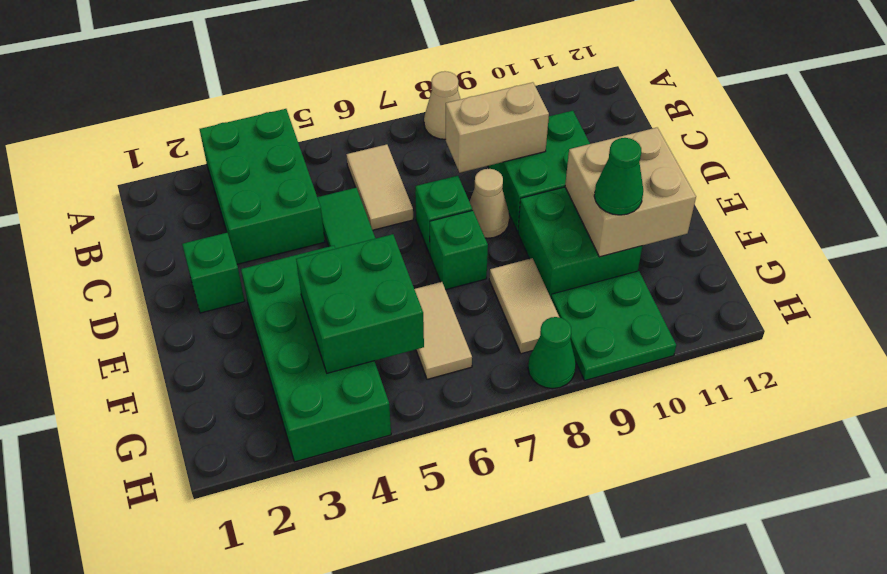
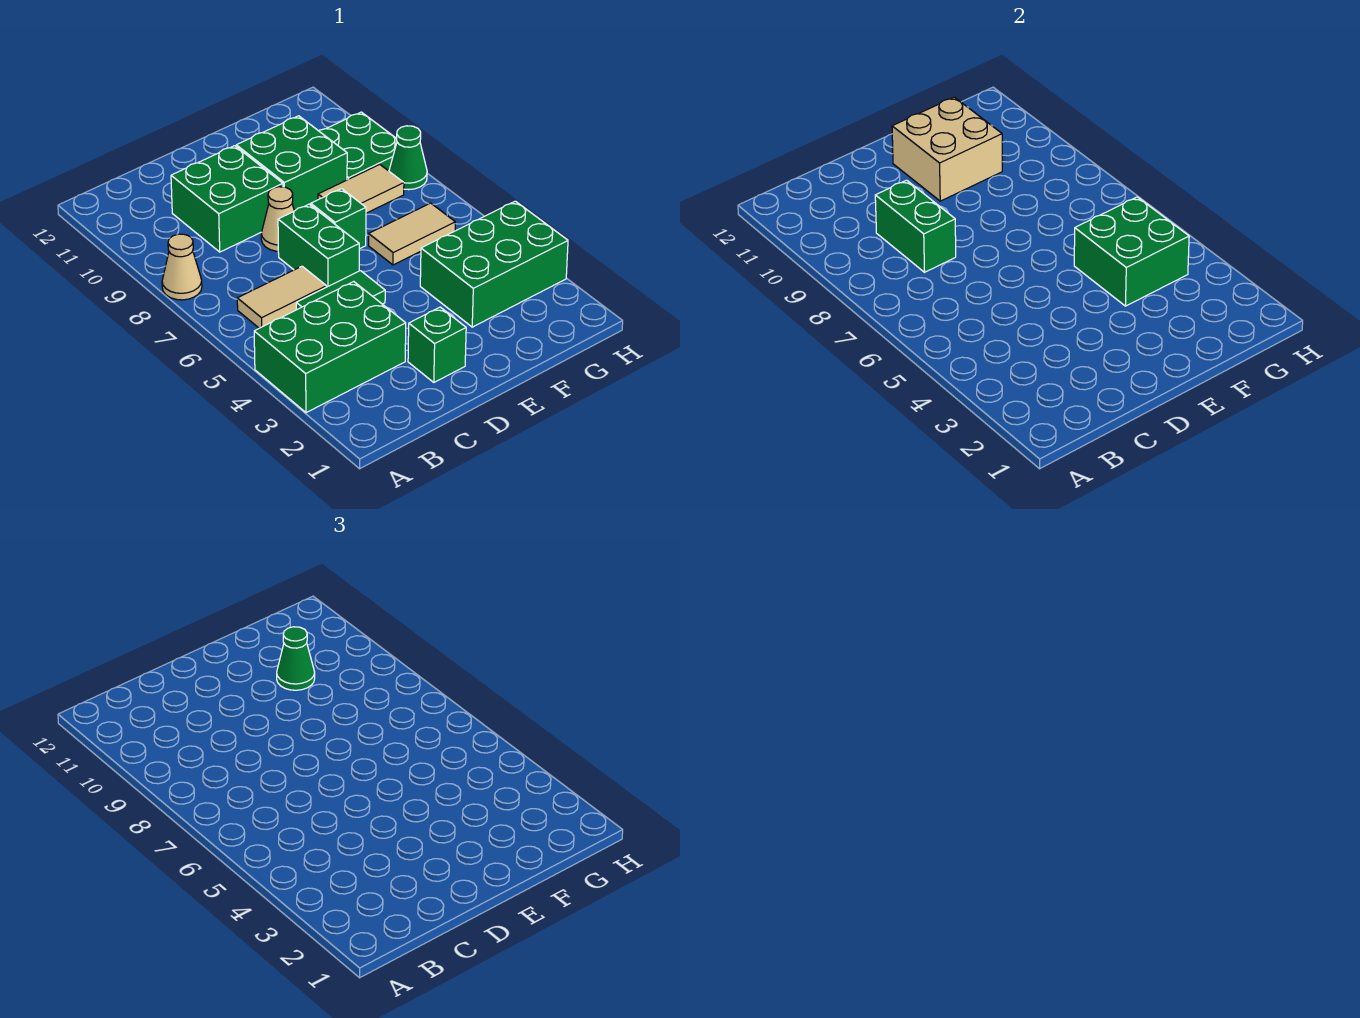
tan brick C8:C9 level 2 -> green brick C8:C9 level 2
green brick D7 level 1 -> green brick D6:D7 level 1
green brick E3:H4 level 1 -> green brick F3:H4 level 1

